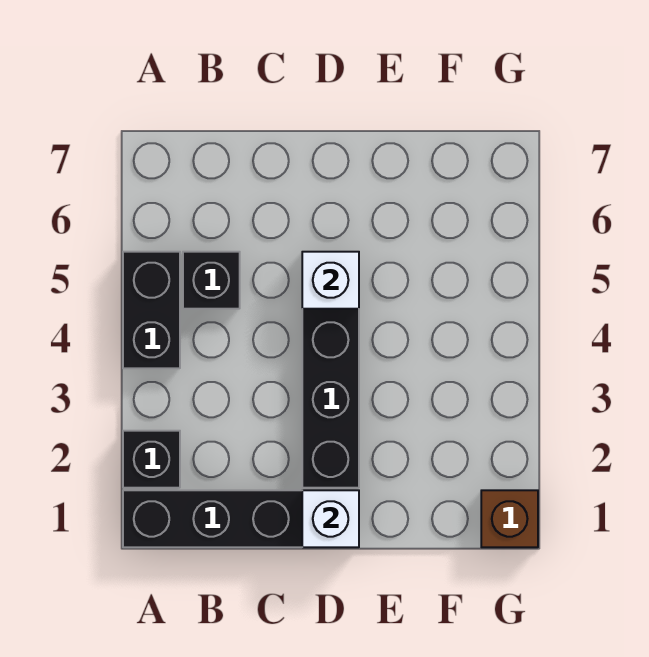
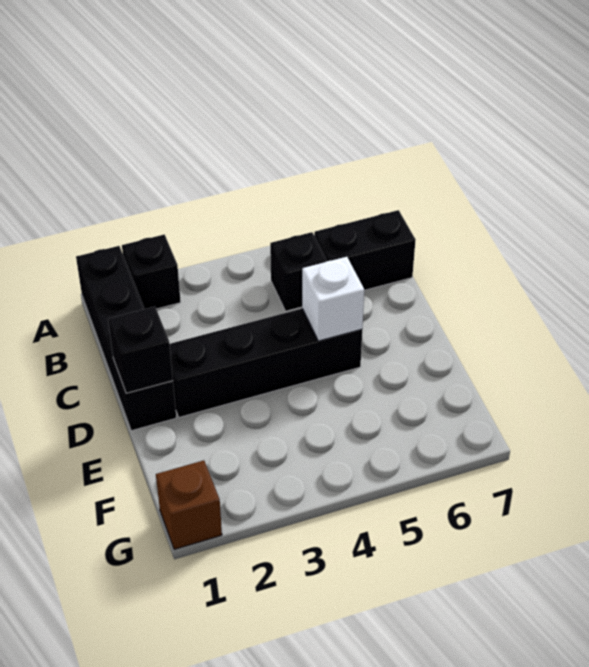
black brick A4:A5 level 1 -> black brick B6:B7 level 1
white brick D1 level 2 -> black brick D1 level 2

